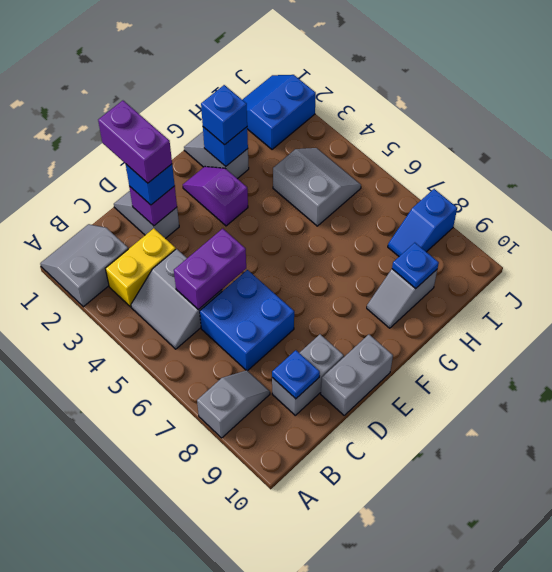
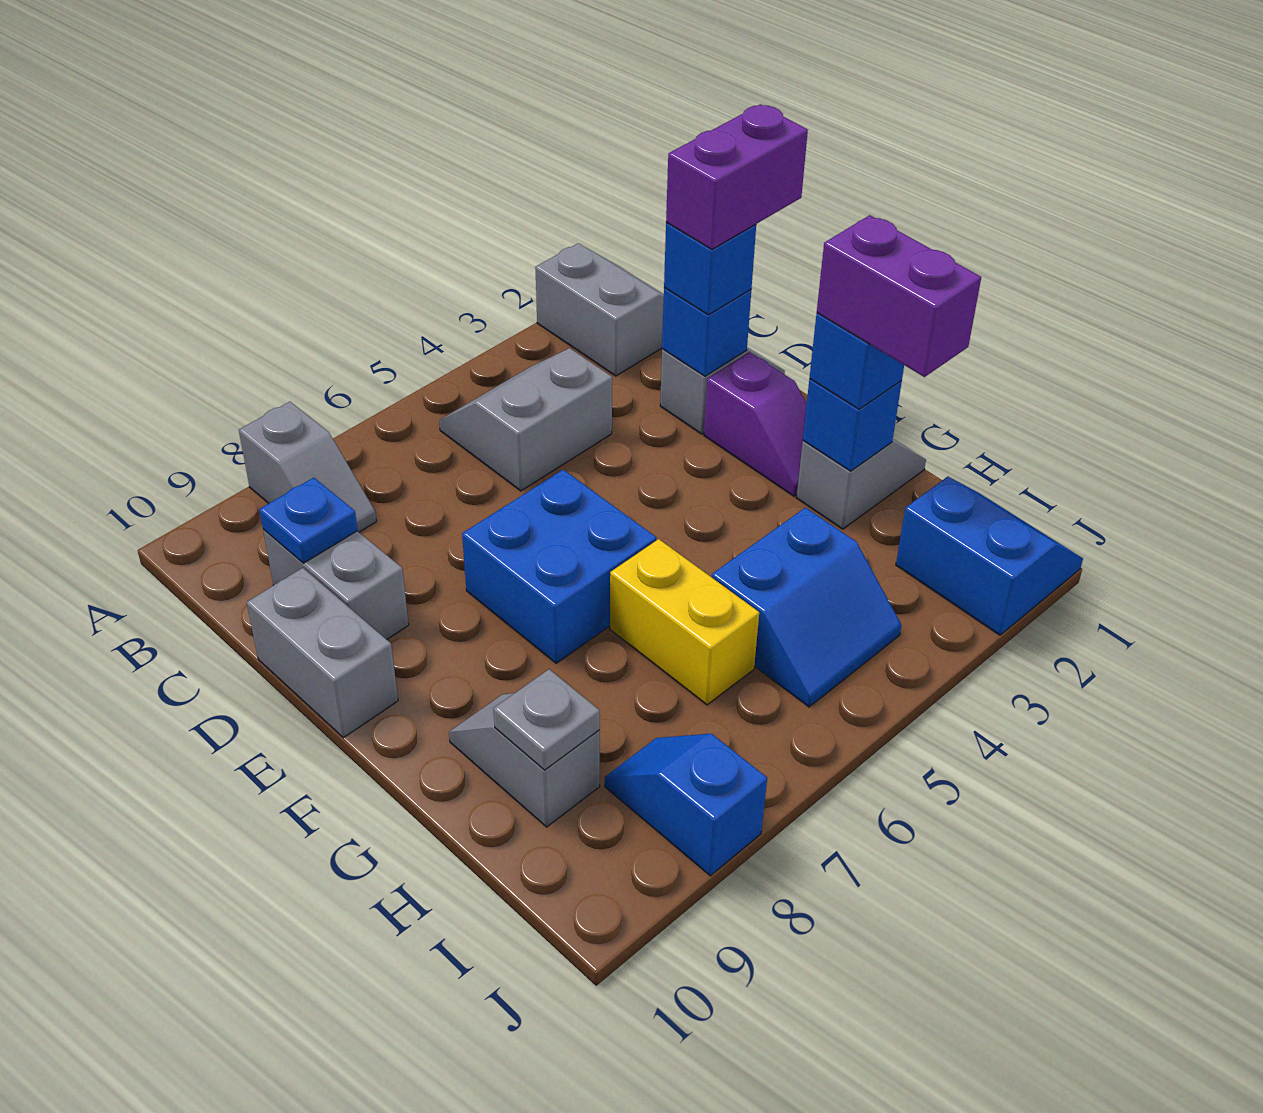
yellow brick B3:C3 level 1 -> yellow brick G6:H6 level 1
purple brick C5:D5 level 2 -> purple brick G2:H2 level 4
blue brick C6:D7 level 1 -> blue brick E6:F7 level 1
purple brick D2 level 2 -> blue brick D2 level 2
purple slope F2:F3 level 1 top 3 -> purple slope E2:F2 level 1 top E
grey slope H4:I5 level 1 top H -> blue slope H4:I5 level 1 top H
blue plate H9 level 2 -> grey plate H9 level 2

